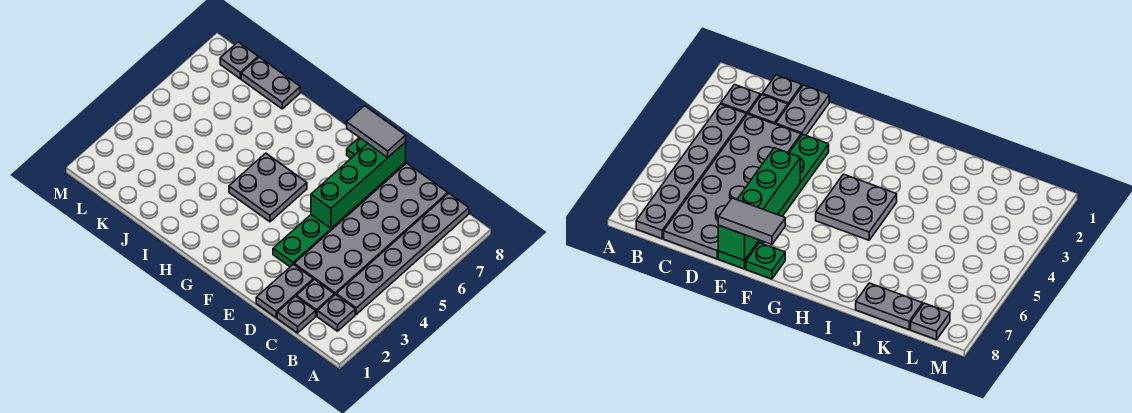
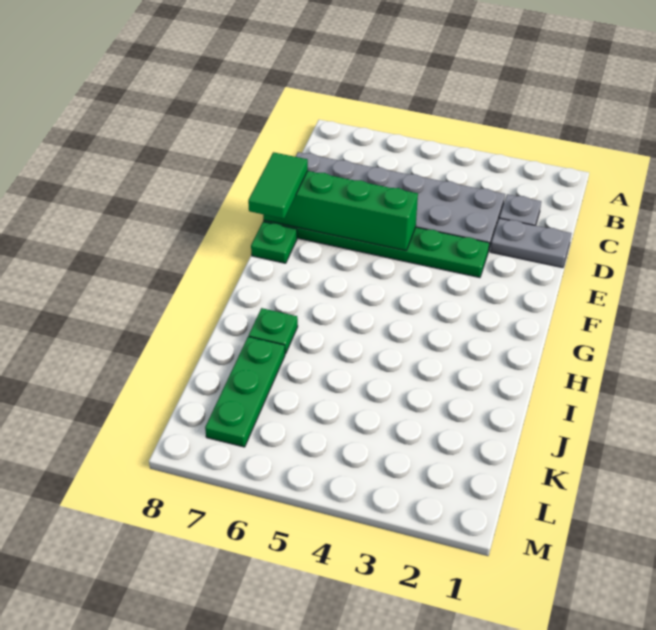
grey plate B2 level 1 -> none
grey plate B3:B8 level 1 -> none
grey plate C1 level 1 -> none
grey tile E8:F8 level 3 -> green tile E8:F8 level 3
grey plate G4:H5 level 1 -> none
none -> green plate I7 level 1
none -> green plate J7:L7 level 1
grey plate J8:K8 level 1 -> none
grey plate L8 level 1 -> none

